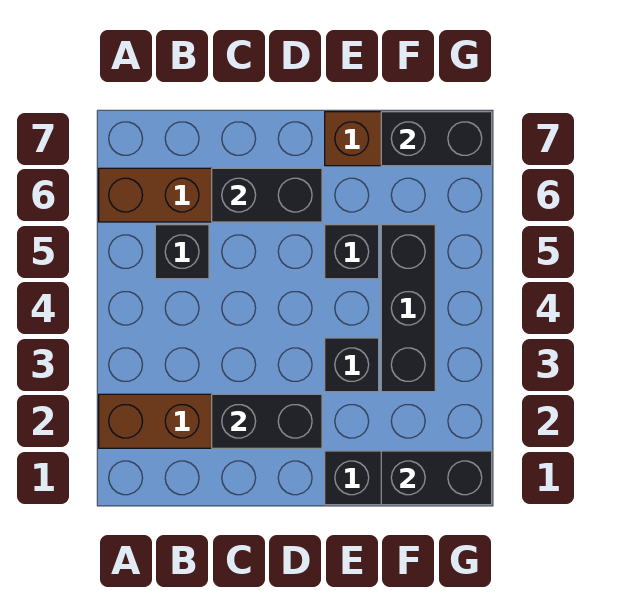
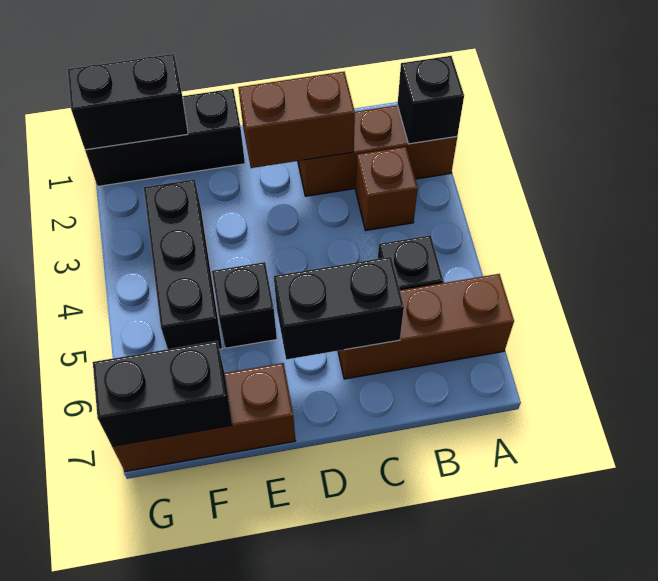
none -> brown brick B3 level 1
black brick C2:D2 level 2 -> brown brick C2:D2 level 2
black brick E3 level 1 -> black brick A2 level 2

